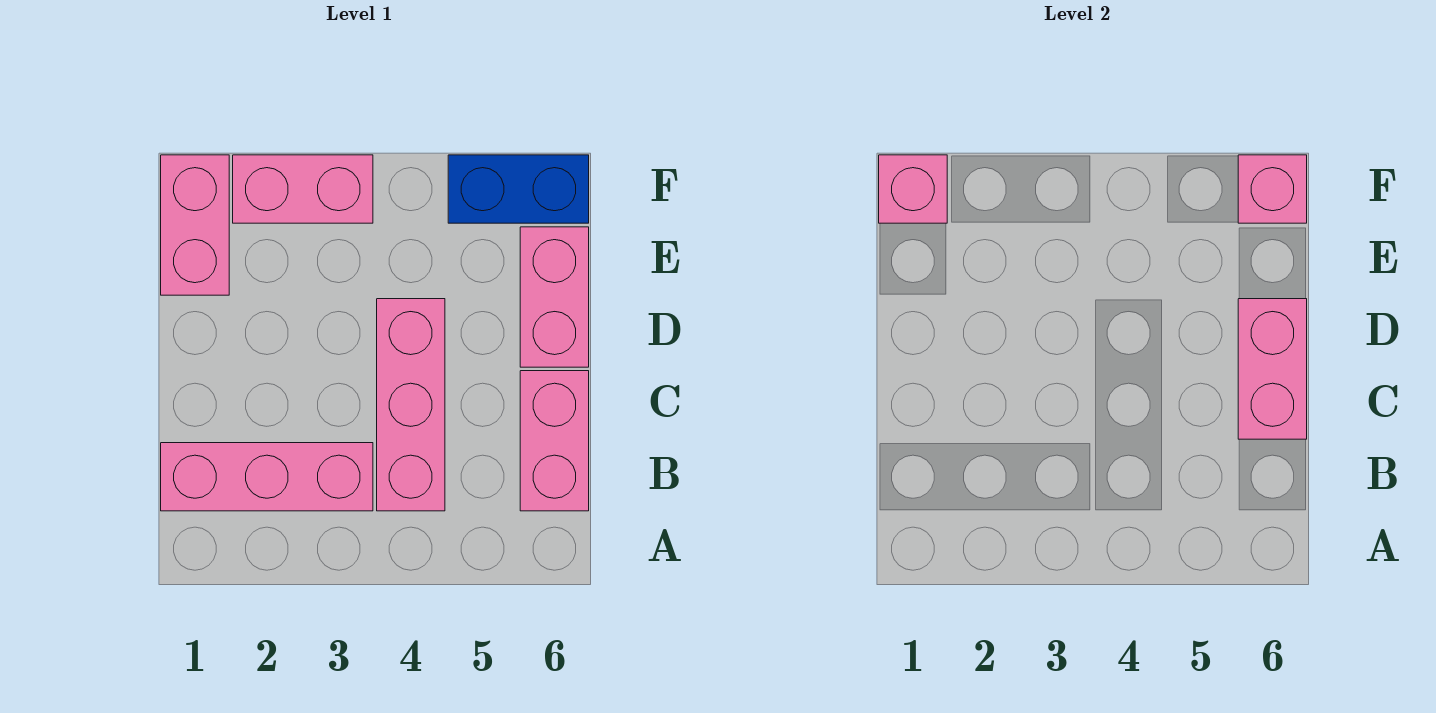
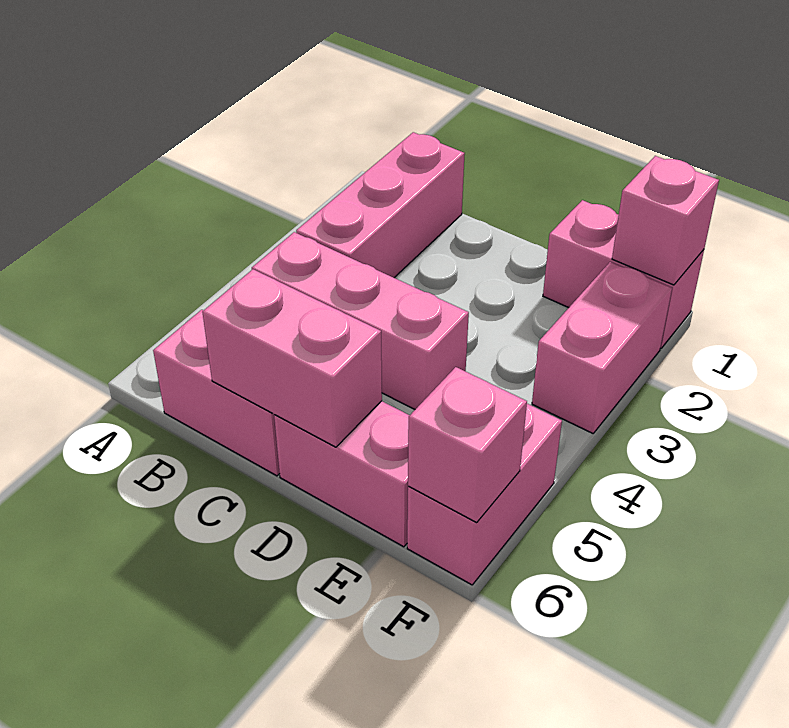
blue brick F5:F6 level 1 -> pink brick F5:F6 level 1

